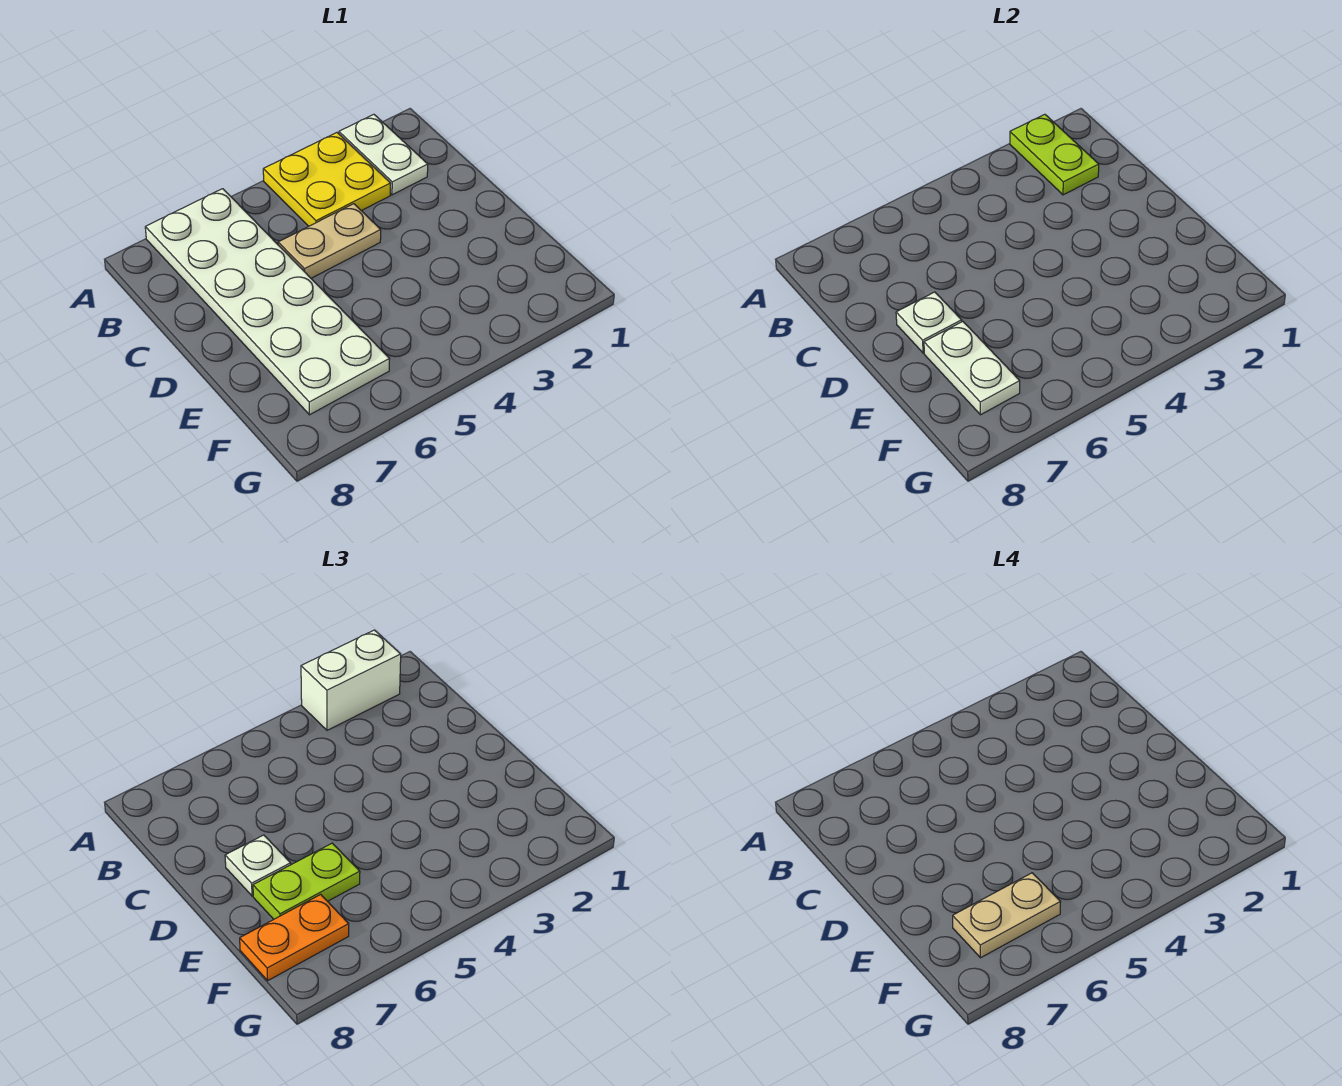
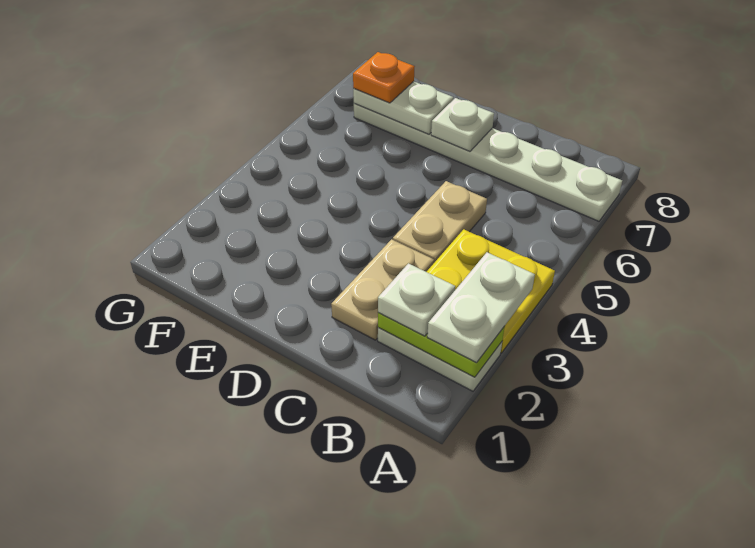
white brick A2:A3 level 3 -> white plate A2:A3 level 3
white plate A6:F7 level 1 -> white plate A7:F7 level 1
white plate D7 level 3 -> white plate B2 level 3
lime plate E6:E7 level 3 -> none
tan plate F6:F7 level 4 -> tan plate C2:C3 level 1
orange plate F7:F8 level 3 -> orange plate F7 level 3

